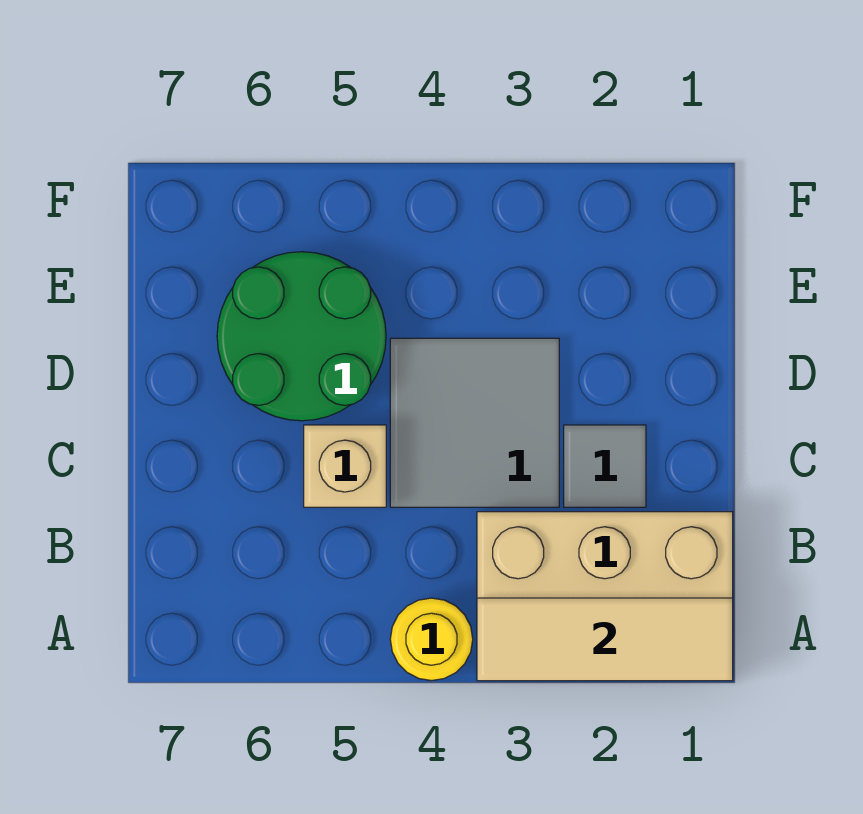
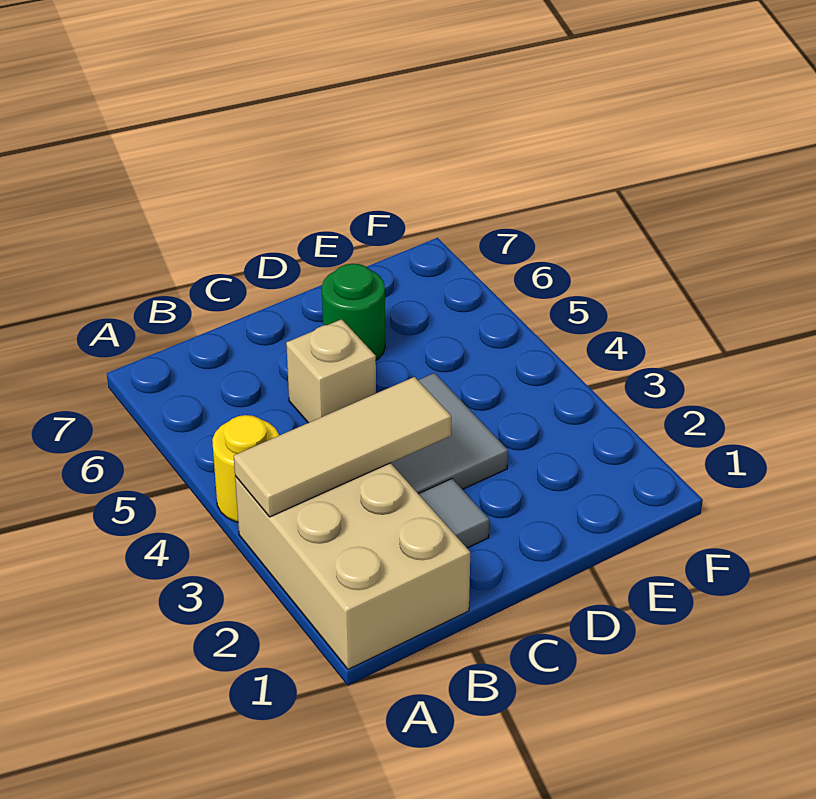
tan tile A1:A3 level 2 -> tan tile A3:C3 level 2
green round brick D5:E6 level 1 -> green round brick D6 level 1

